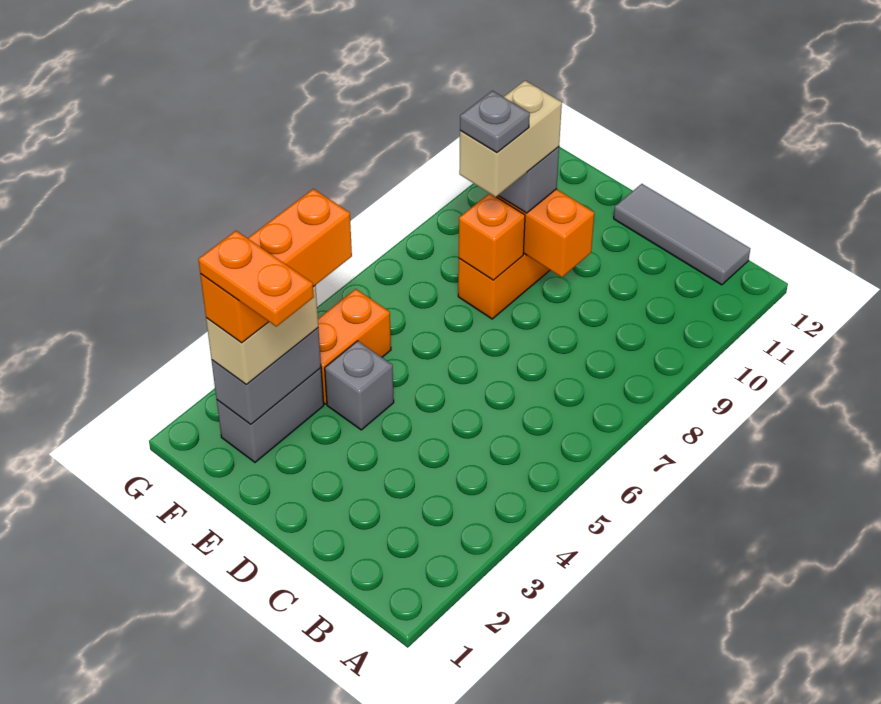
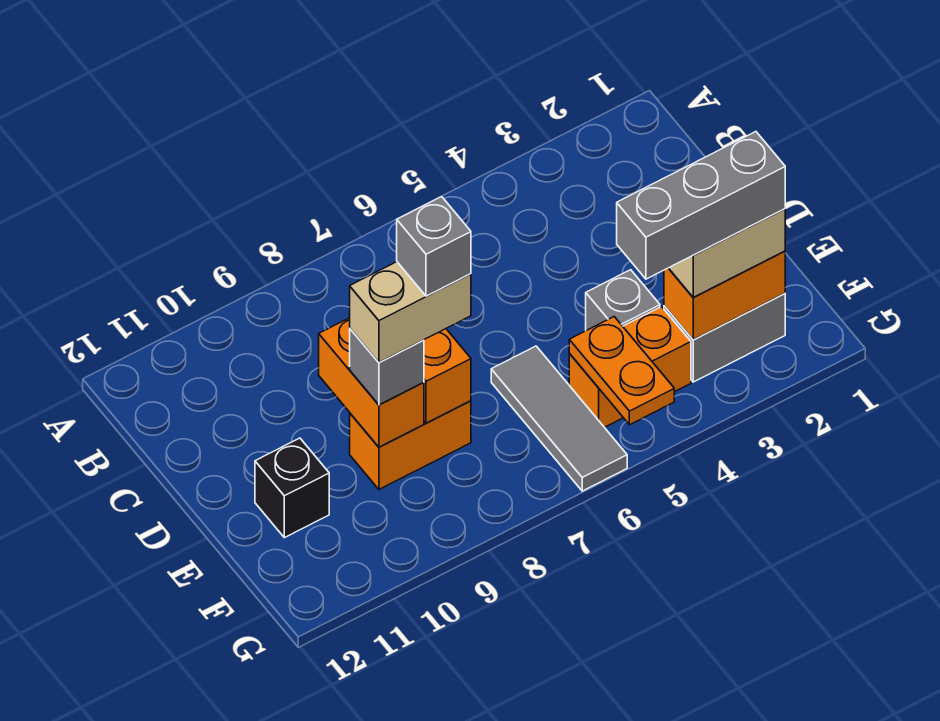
grey tile B12:D12 level 1 -> grey tile E6:G6 level 1
orange plate E2:F2 level 5 -> orange plate F5:G5 level 2
grey plate E8 level 5 -> grey brick E8 level 5
none -> black brick E11 level 1
grey brick F2:F3 level 2 -> orange brick F2:F3 level 2
orange brick F2:F4 level 4 -> grey brick F2:F4 level 4

